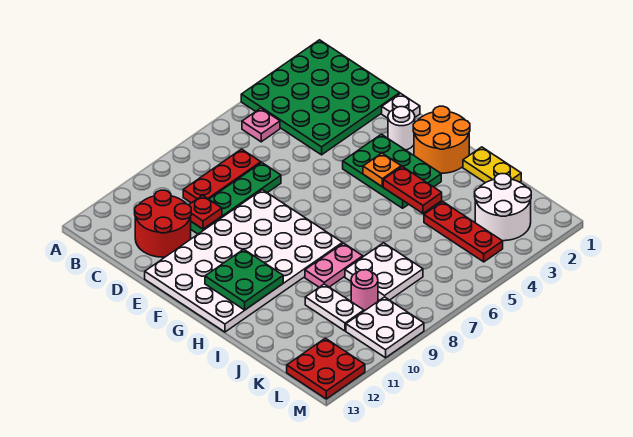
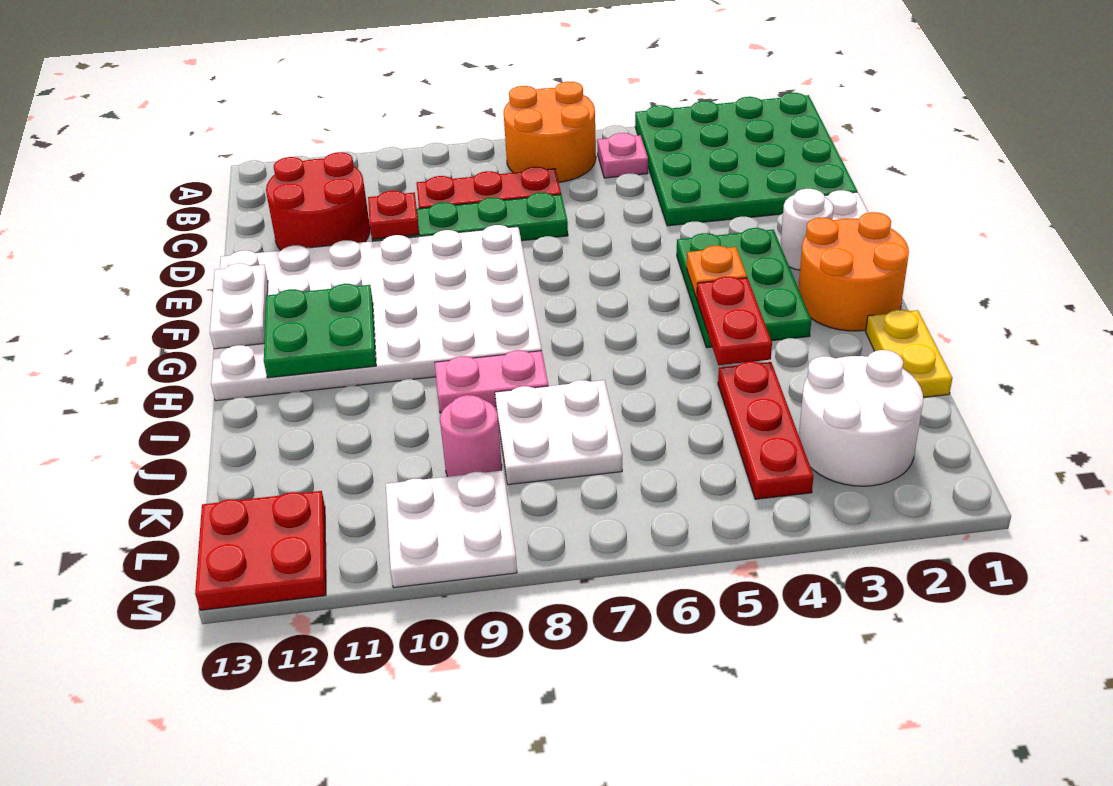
none -> orange round brick A6:B7 level 1
white plate J10:K10 level 1 -> white plate F13:G13 level 2

